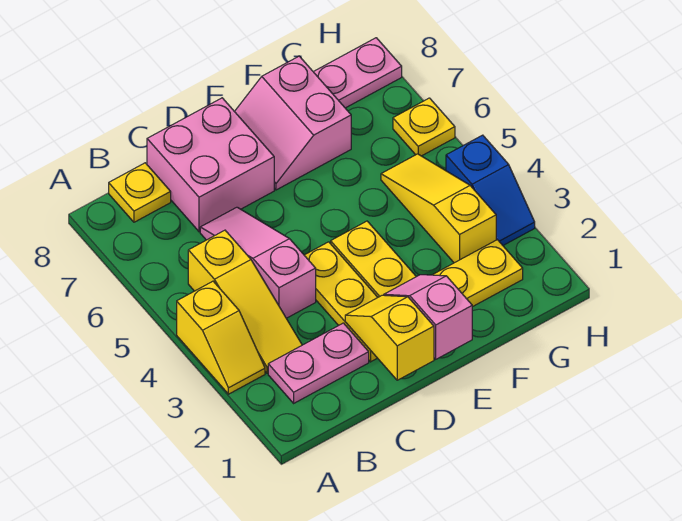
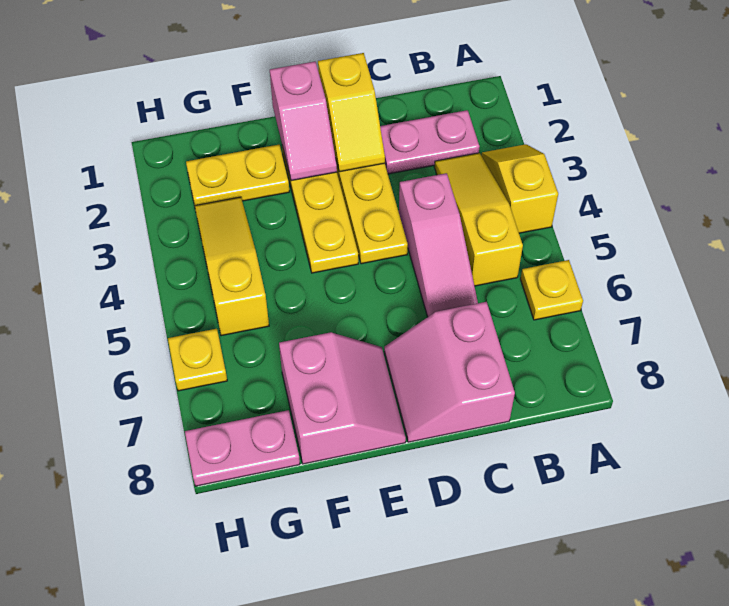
yellow plate B8 level 1 -> yellow plate A6 level 1
pink brick C7:D8 level 1 -> pink slope C7:D8 level 1 top C
yellow slope G3:G5 level 1 top 3 -> yellow slope G3:G5 level 1 top 5
blue slope H3:H4 level 1 top 4 -> none

